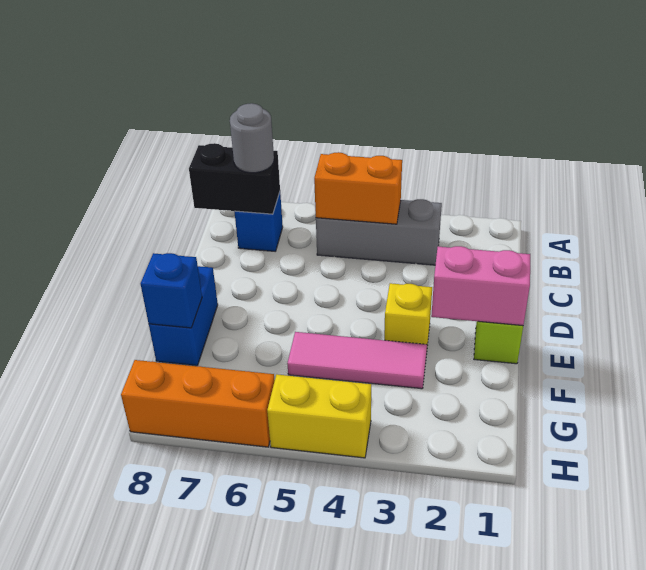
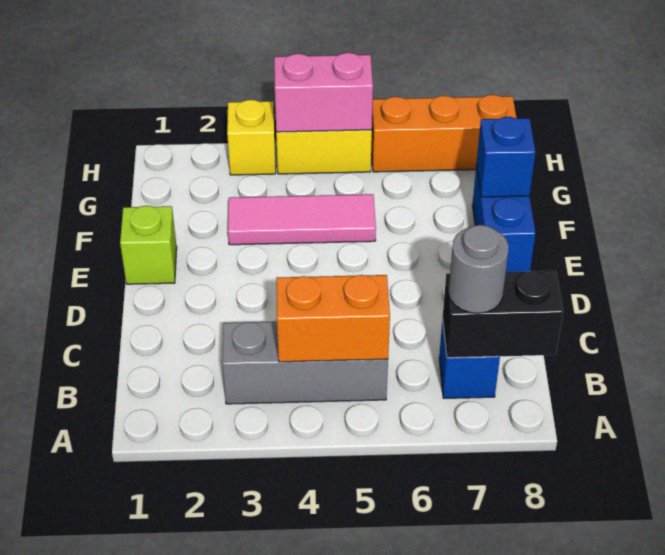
pink brick E1:E2 level 2 -> pink brick H4:H5 level 2
yellow brick E3 level 1 -> yellow brick H3 level 1

